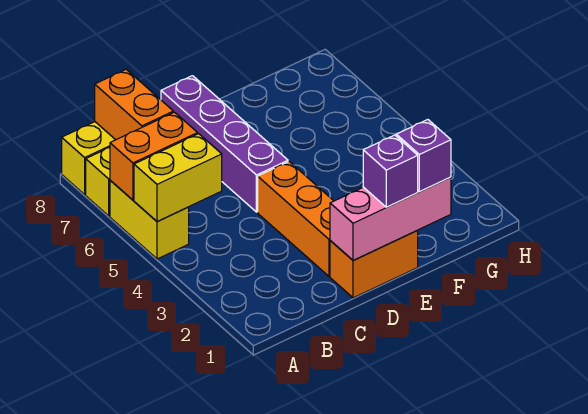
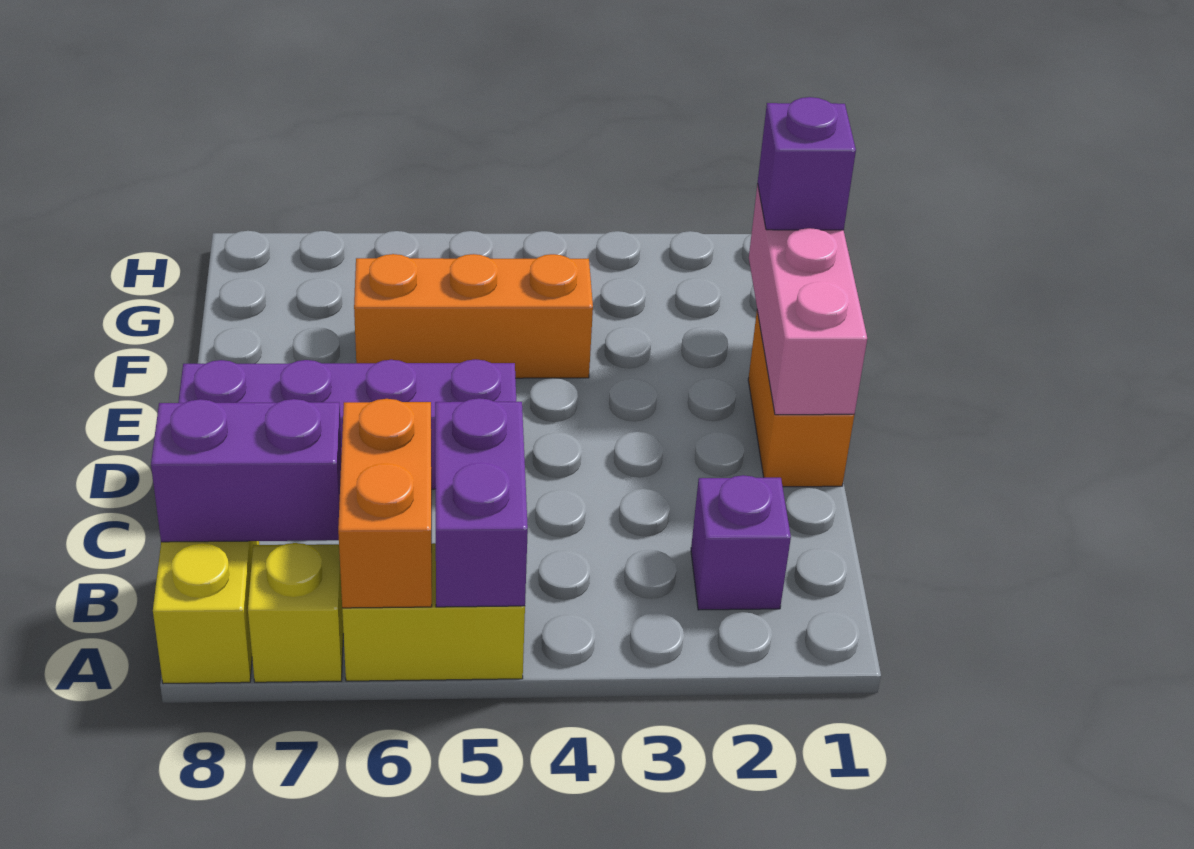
yellow brick A5:B5 level 2 -> purple brick A5:B5 level 2
orange brick B7:B8 level 2 -> purple brick B7:B8 level 2
orange brick D2:D4 level 1 -> orange brick F4:F6 level 1
purple brick E1 level 3 -> purple brick B2 level 1

